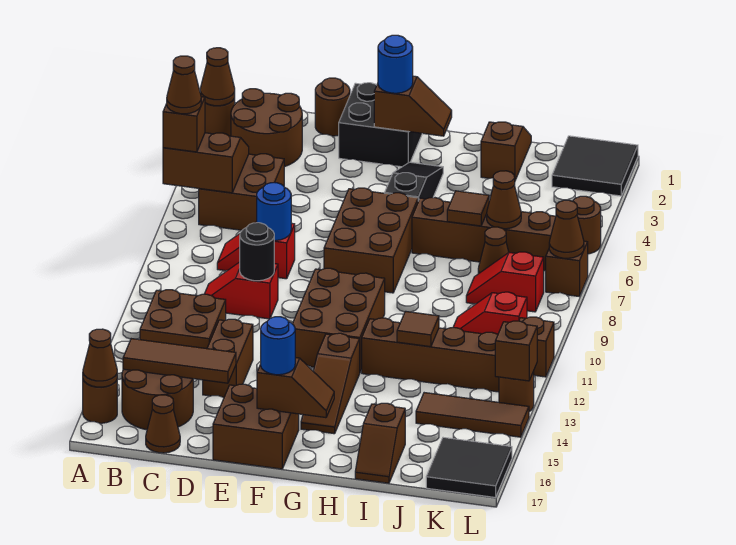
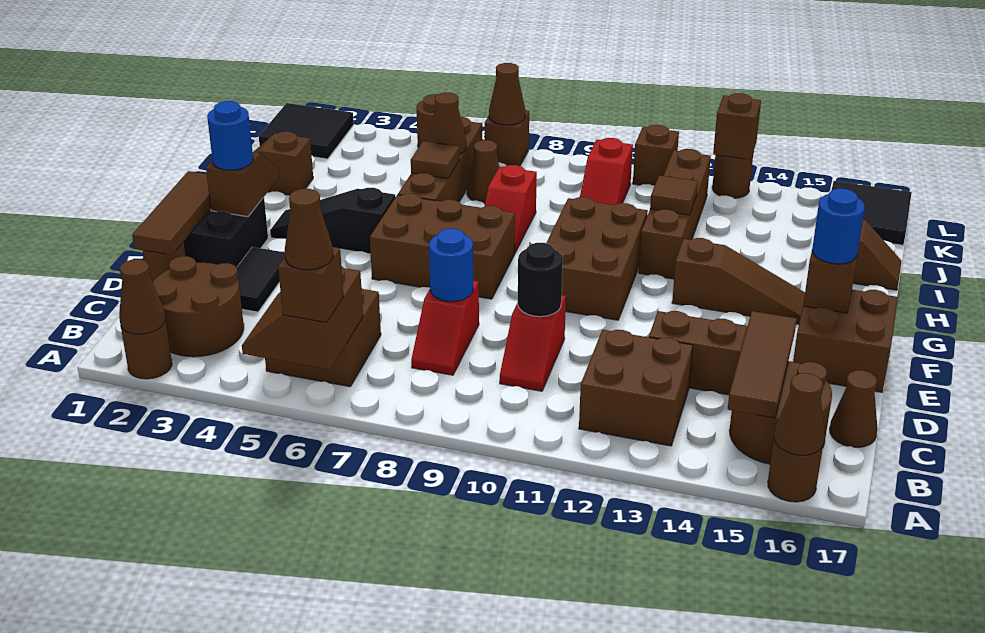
none -> black tile D3:E3 level 1
brown brick F10:G12 level 1 -> brown brick F10:H11 level 1
red slope J8:K8 level 1 top K -> red slope H8:I8 level 1 top I
brown tile J14:L14 level 1 -> brown tile D1:F1 level 2

